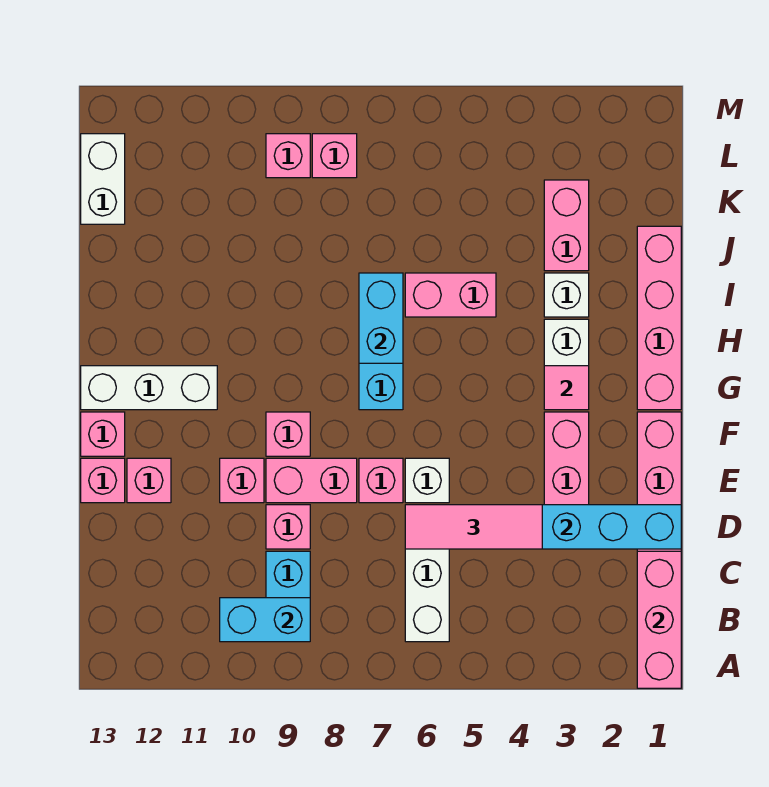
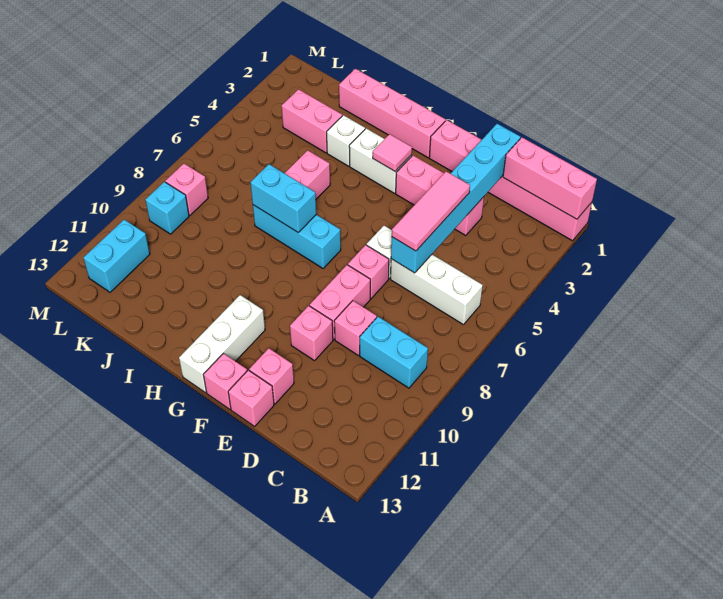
cyan brick B9:B10 level 2 -> cyan brick L11:L12 level 1
pink brick F9 level 1 -> none
white brick K13:L13 level 1 -> none
pink brick L9 level 1 -> cyan brick L9 level 1

